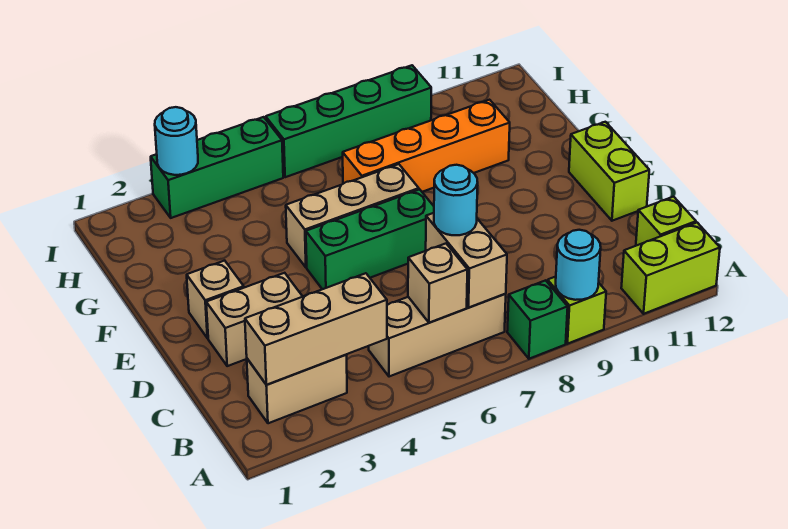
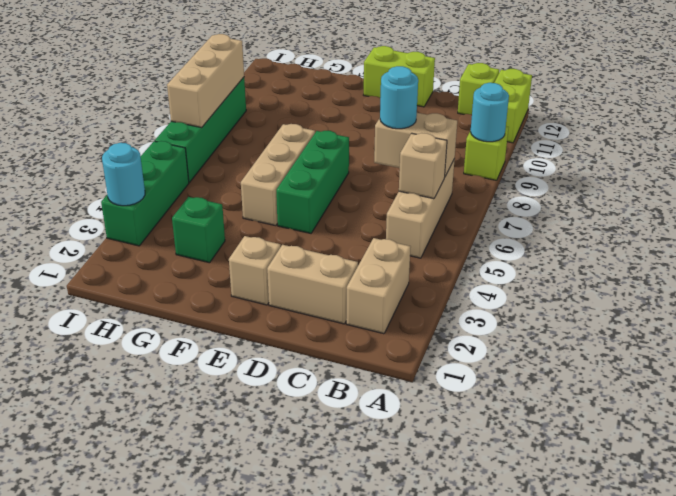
green brick A8 level 1 -> green brick G3 level 1
tan brick B2:B4 level 2 -> tan brick I7:I9 level 2
tan brick D2:D3 level 1 -> tan brick C2:D2 level 1
orange brick G7:G10 level 1 -> none

